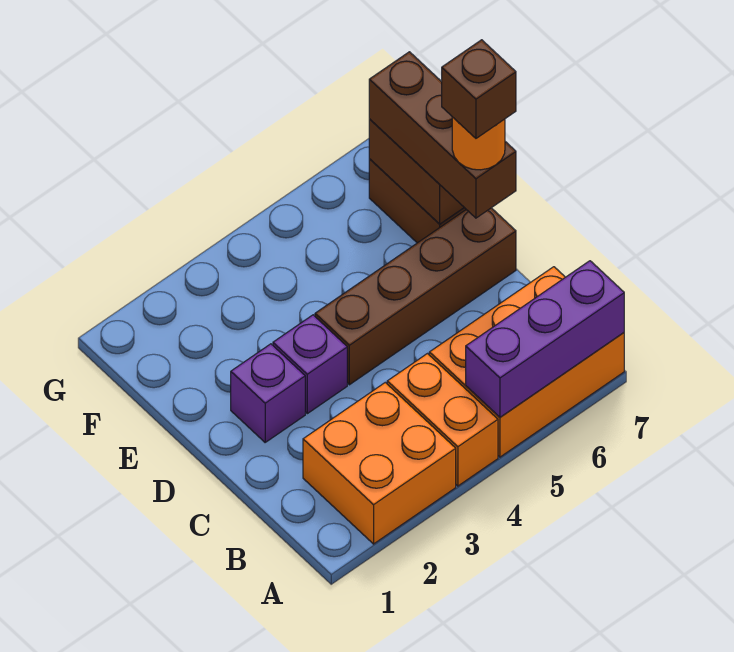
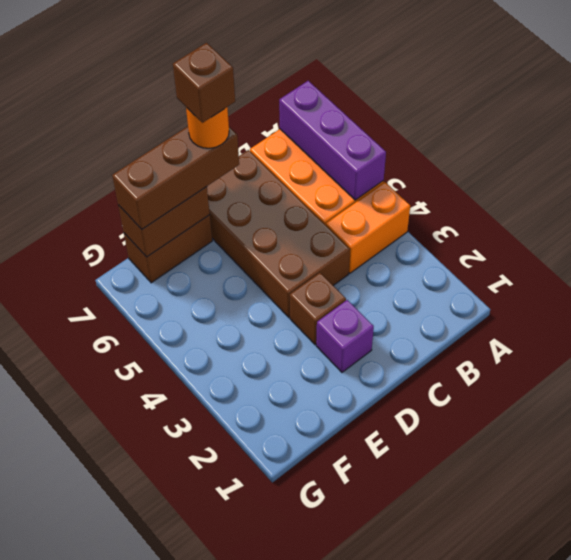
orange brick A2:B3 level 1 -> none
purple brick D3 level 1 -> brown brick D3 level 1
brown brick D4:D7 level 1 -> brown brick C4:D7 level 1

